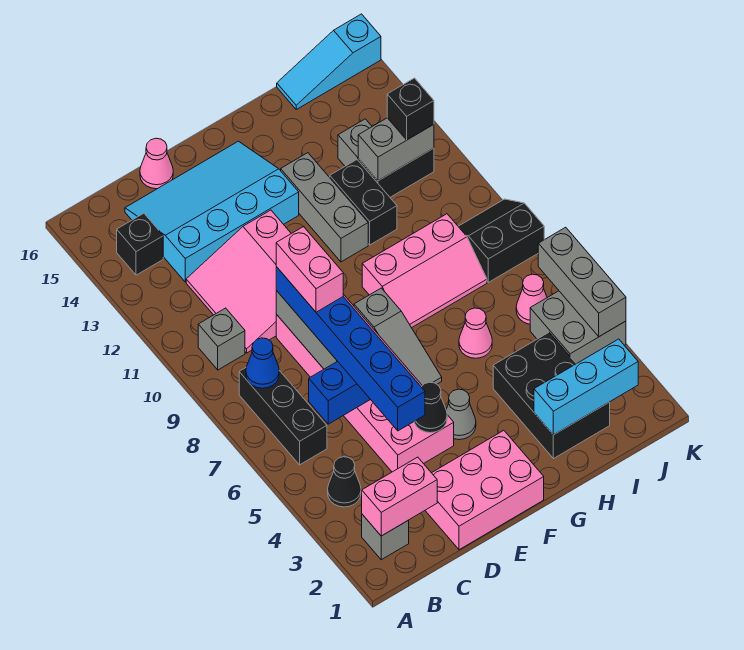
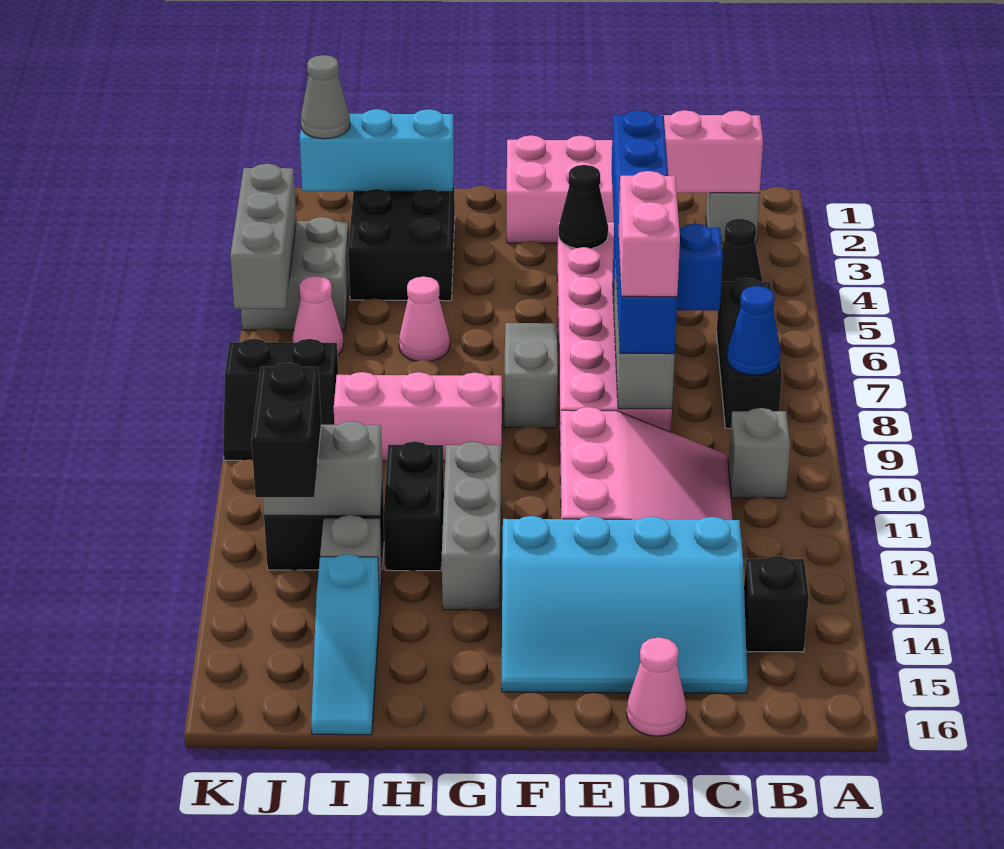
grey cone F4 level 1 -> grey cone J2 level 3
cyan slope I16:K16 level 1 top K -> cyan slope I14:I16 level 1 top 14
black brick J12 level 3 -> black brick J12:J13 level 3

